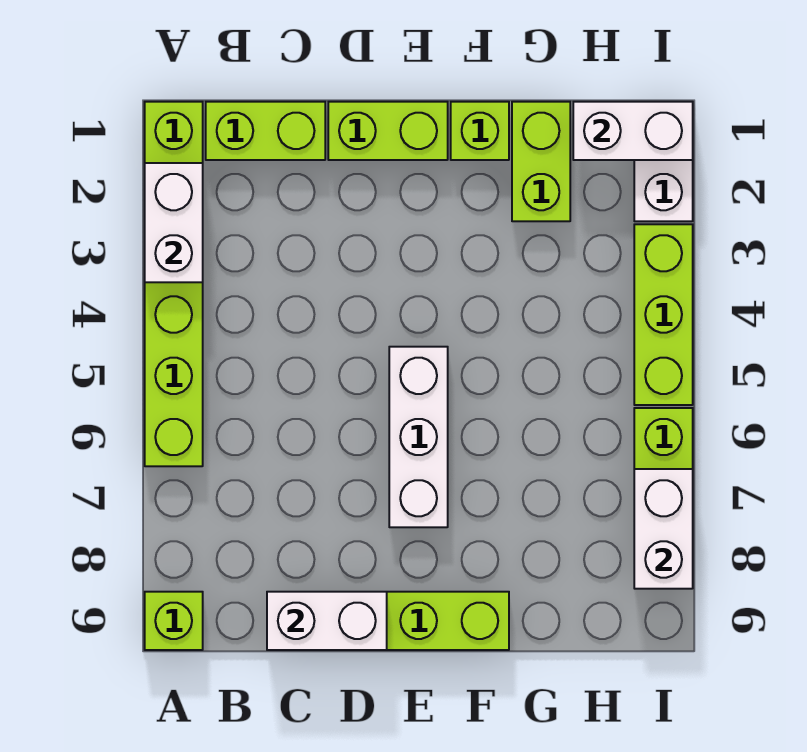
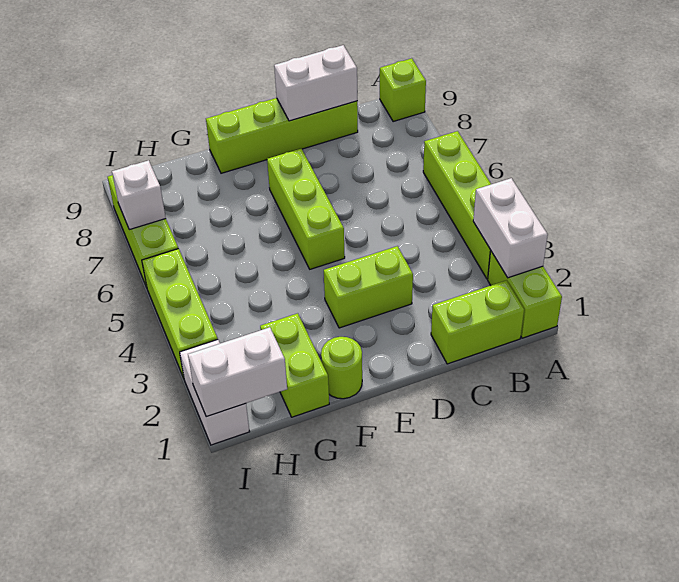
lime brick D1:E1 level 1 -> lime brick D3:E3 level 1
white brick E5:E7 level 1 -> lime brick E5:E7 level 1
lime brick F1 level 1 -> lime round brick F1 level 1
white brick I7:I8 level 2 -> white brick I7 level 2

